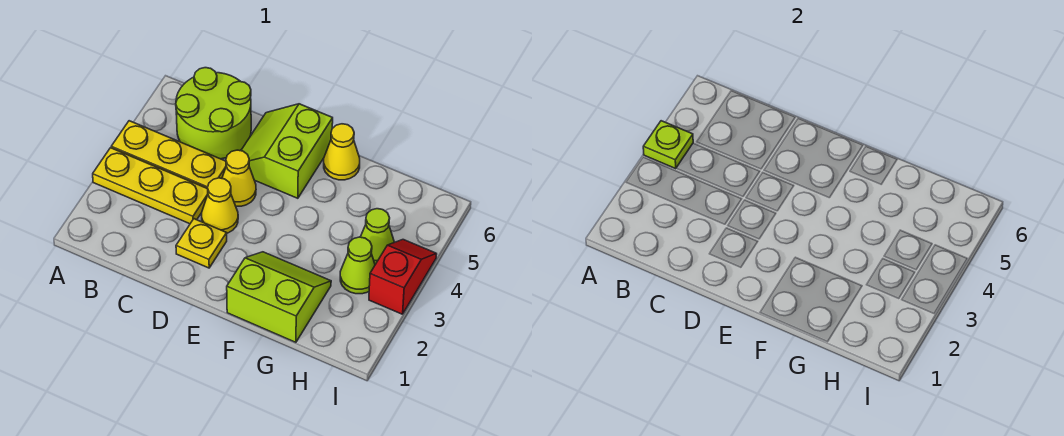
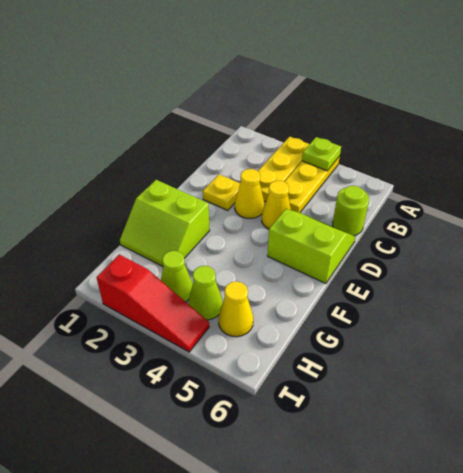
lime round brick B5:C6 level 1 -> lime round brick C6 level 1
lime slope F1:G2 level 1 top 1 -> lime slope F1:G2 level 1 top F
yellow cone F6 level 1 -> yellow cone H5 level 1
red slope I3:I4 level 1 top 3 -> red slope I2:I4 level 1 top 2

